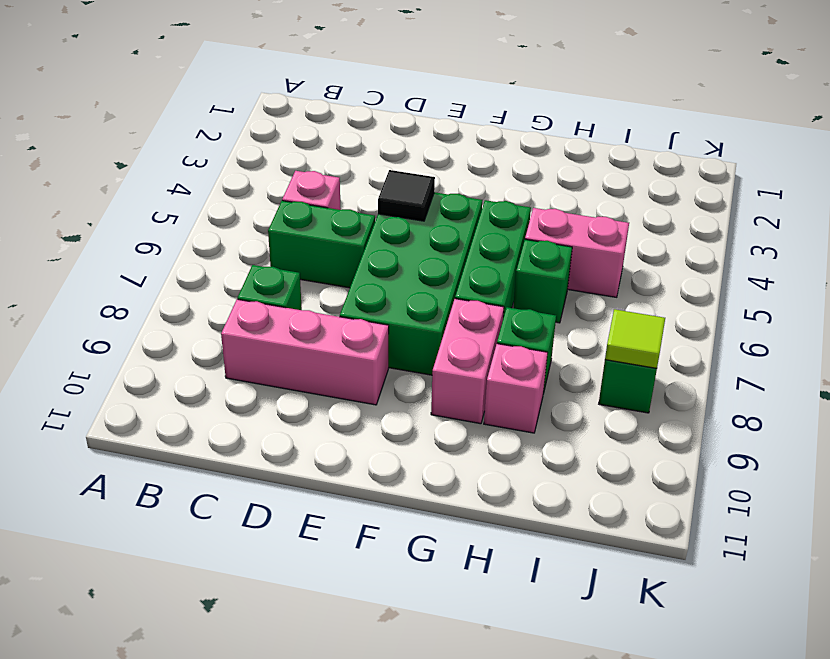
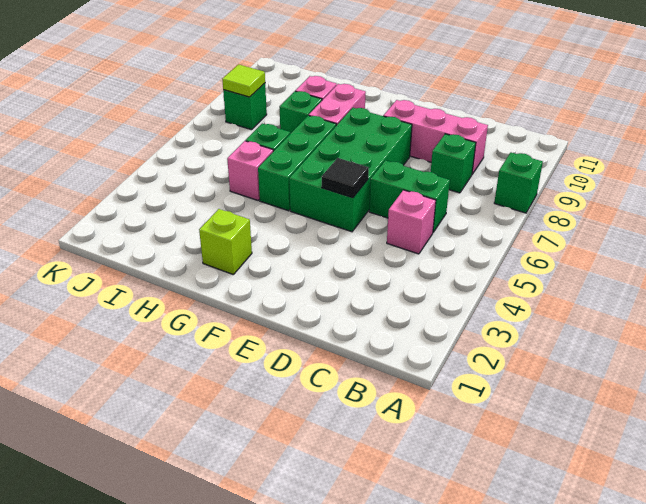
none -> green brick A8 level 1
none -> lime brick G2 level 1
pink brick H5:I5 level 1 -> pink brick H5 level 1

